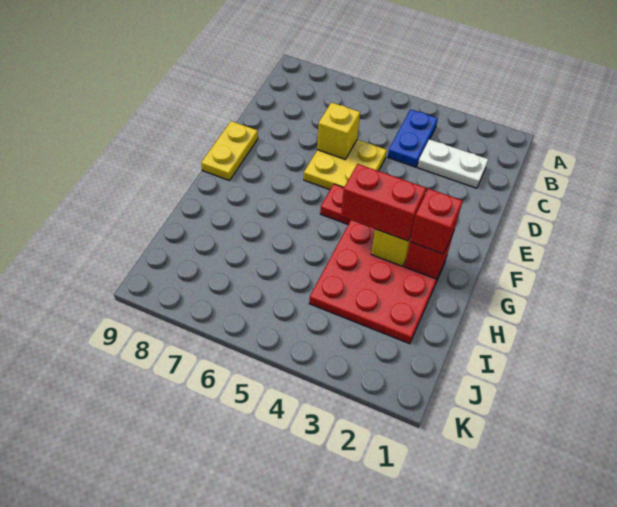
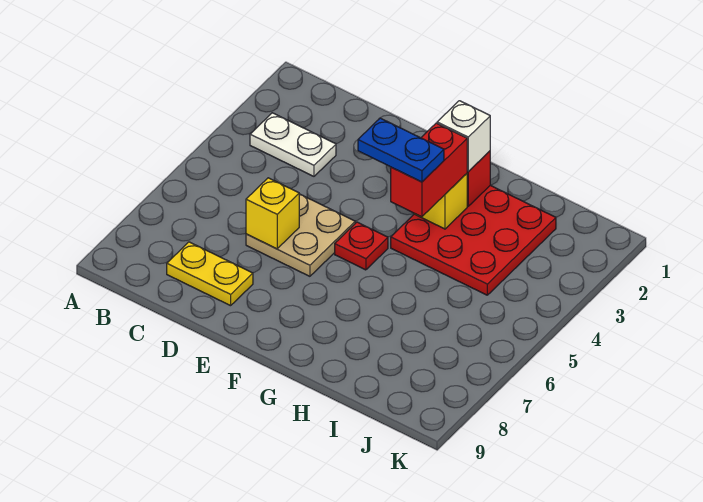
blue plate B4:C4 level 1 -> blue plate F4:G4 level 4
white plate C2:C3 level 1 -> white plate B3:C3 level 1
yellow plate D5:E6 level 1 -> tan plate D5:E6 level 1
yellow plate E9:F9 level 1 -> yellow plate C8:D8 level 1
red brick G2 level 3 -> white brick G2 level 3

